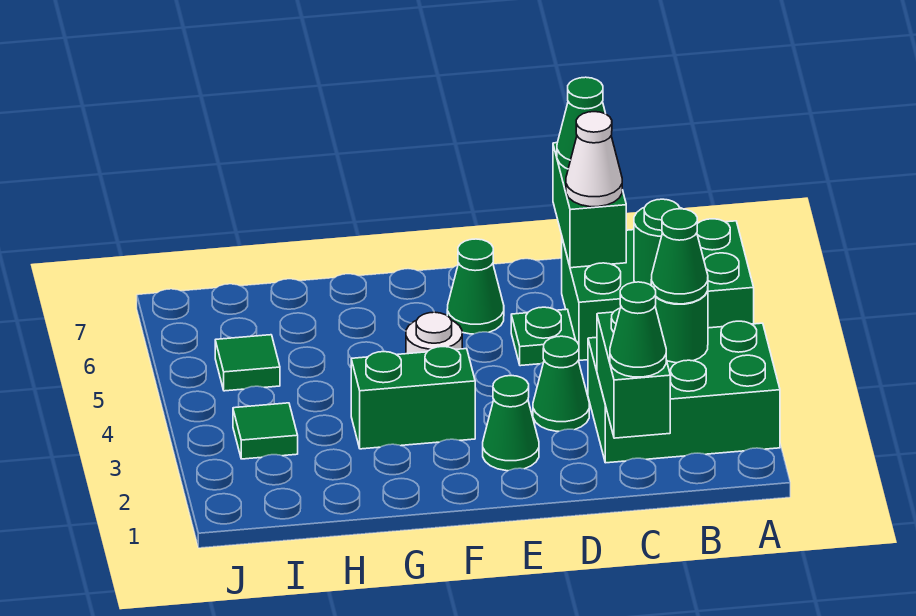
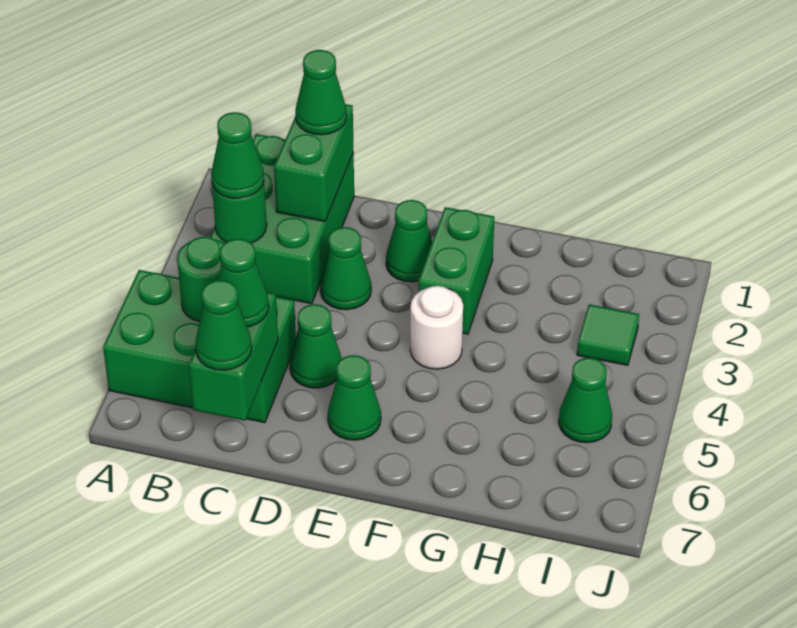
green brick A2:C3 level 1 -> green brick B1:C3 level 1
white cone C6 level 3 -> green cone C6 level 3
green plate D5 level 1 -> green cone D5 level 1
green brick F3:G3 level 1 -> green brick F2:F3 level 1
green tile I5 level 1 -> green cone I5 level 1

